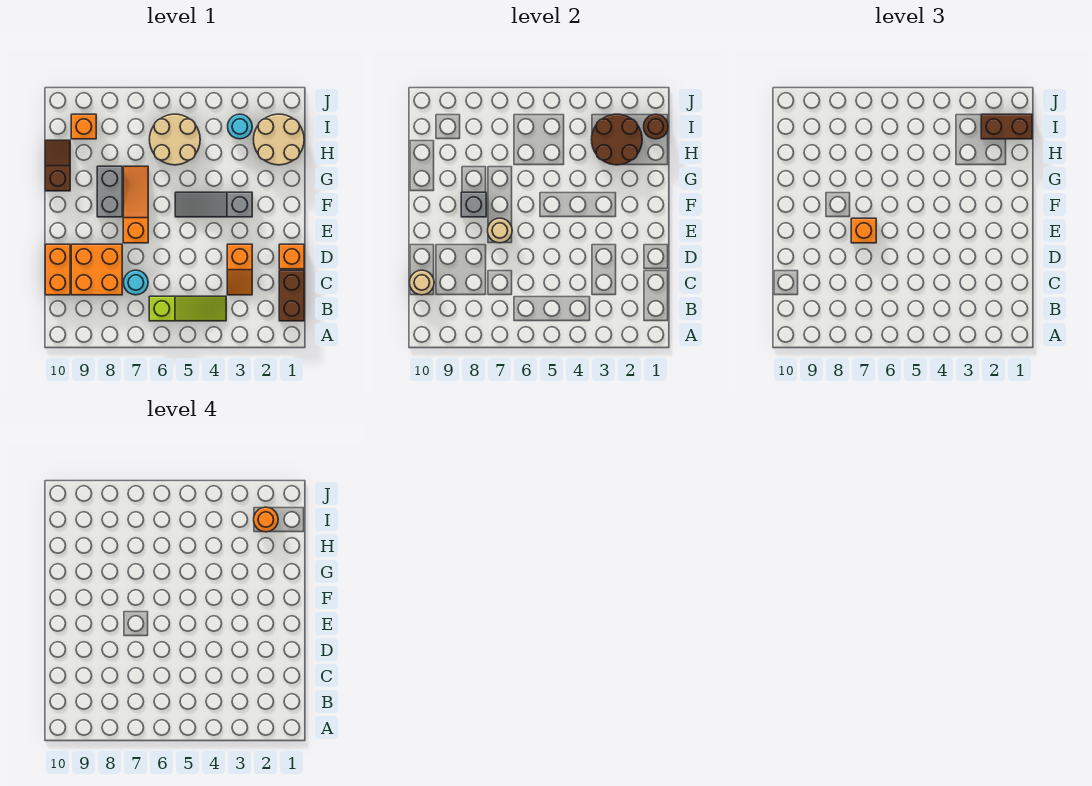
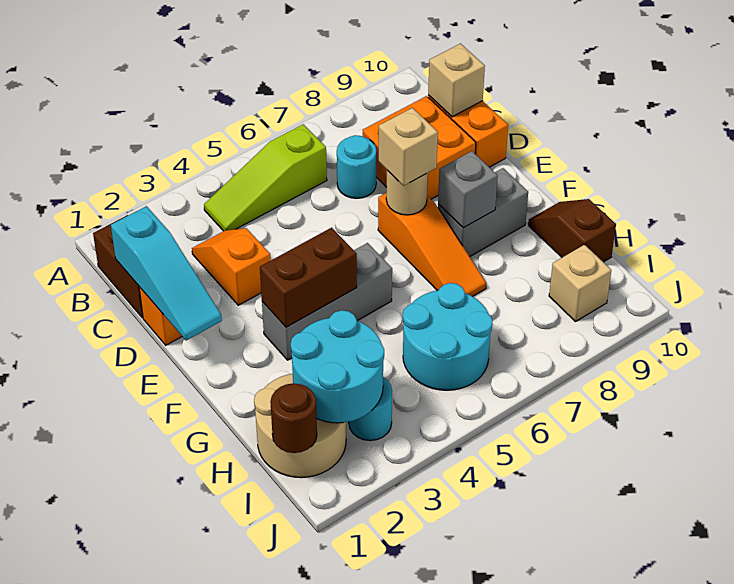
none -> cyan slope C1:E1 level 2 top C
tan round brick C10 level 2 -> tan brick C10 level 2
orange brick E7 level 3 -> tan brick E7 level 3
grey slope F3:F5 level 1 top 3 -> grey brick F3:F5 level 1
grey brick F8:G8 level 1 -> grey brick F8:F9 level 1
brown slope G10:H10 level 1 top G -> brown slope G10:H10 level 1 top H
brown round brick H2:I3 level 2 -> cyan round brick H2:I3 level 2
tan round brick H5:I6 level 1 -> cyan round brick H5:I6 level 1
brown brick I1:I2 level 3 -> brown brick F3:F4 level 2
orange round brick I2 level 4 -> none
orange brick I9 level 1 -> tan brick I9 level 1

